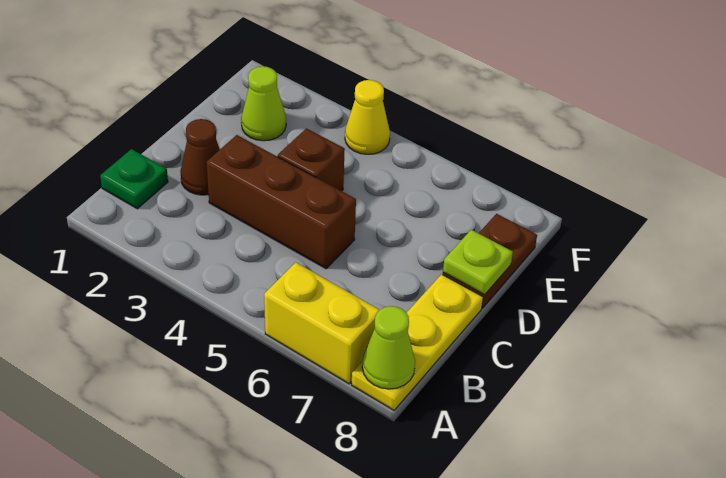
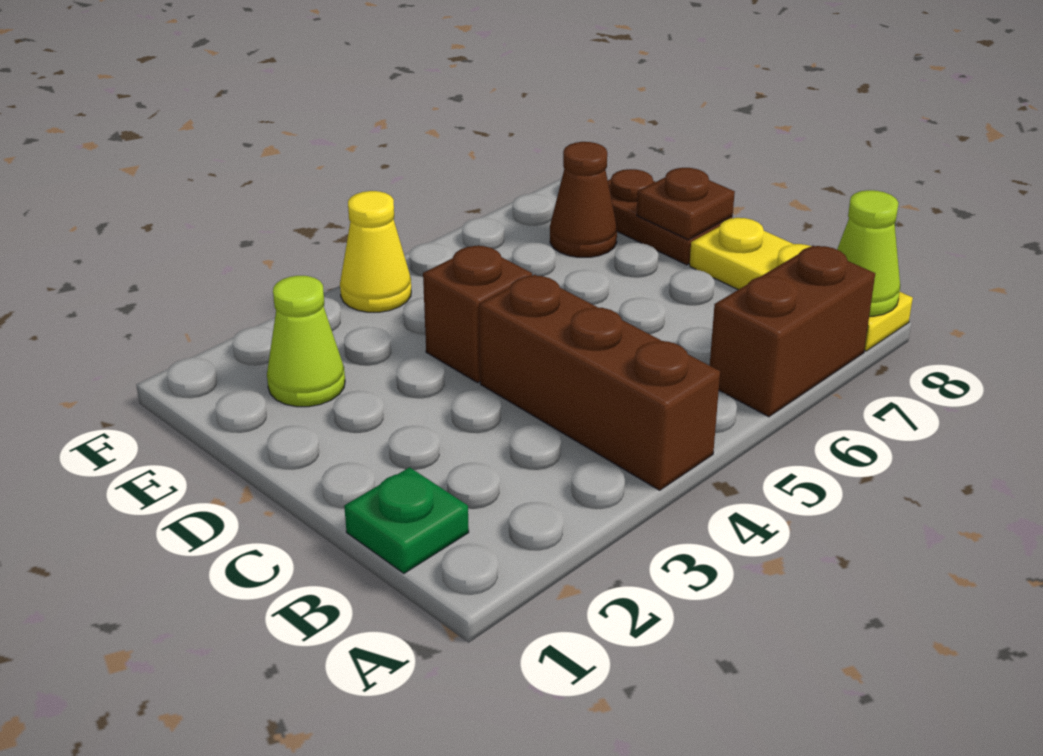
yellow brick A6:A7 level 1 -> brown brick A6:A7 level 1
brown cone C2 level 1 -> brown cone E7 level 1
brown brick C3:C5 level 1 -> brown brick A4:C4 level 1
lime plate D8 level 2 -> brown plate D8 level 2

